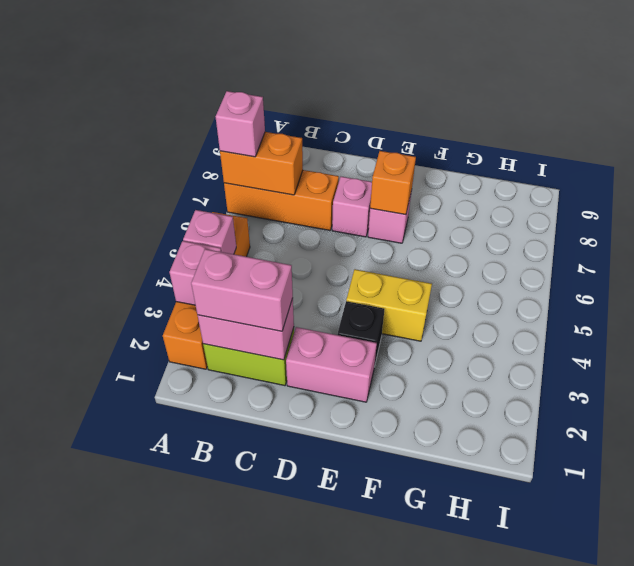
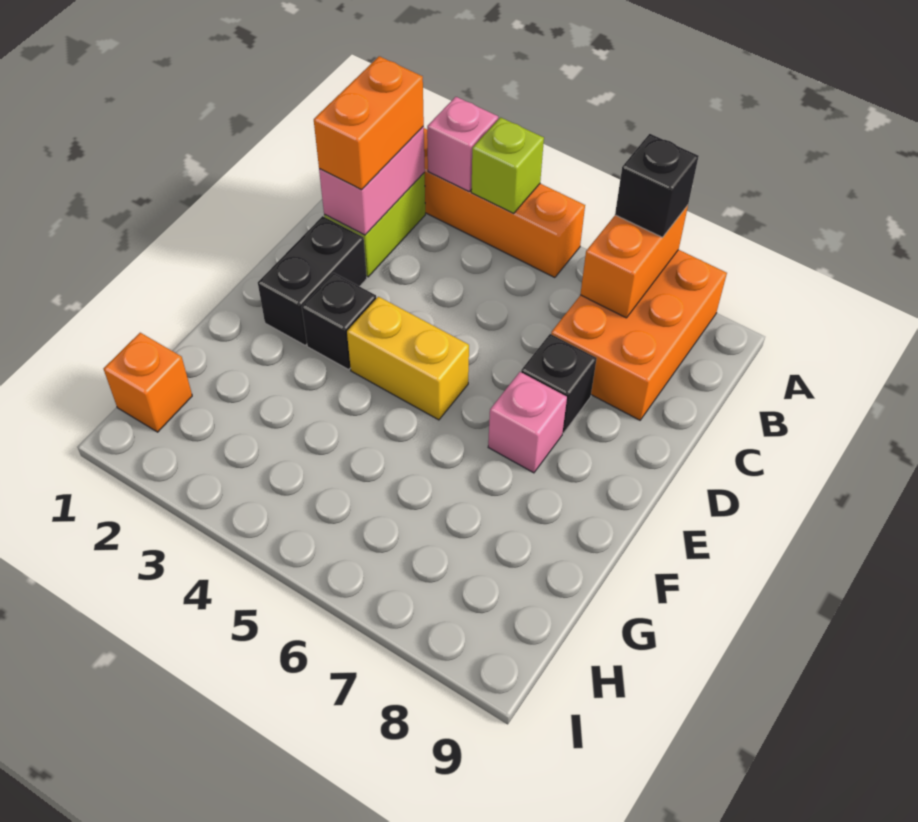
pink brick A4 level 2 -> lime brick A4 level 2
orange brick A7:C7 level 1 -> orange brick A7:C8 level 1
pink brick A7 level 3 -> black brick A7 level 3
pink brick B2:C2 level 3 -> orange brick B2:C2 level 3
pink brick D2:E2 level 1 -> black brick D2:E2 level 1
pink brick D7 level 1 -> black brick D7 level 1
yellow brick E4:F4 level 1 -> yellow brick E4:E5 level 1
orange brick E7 level 2 -> orange brick H1 level 1

